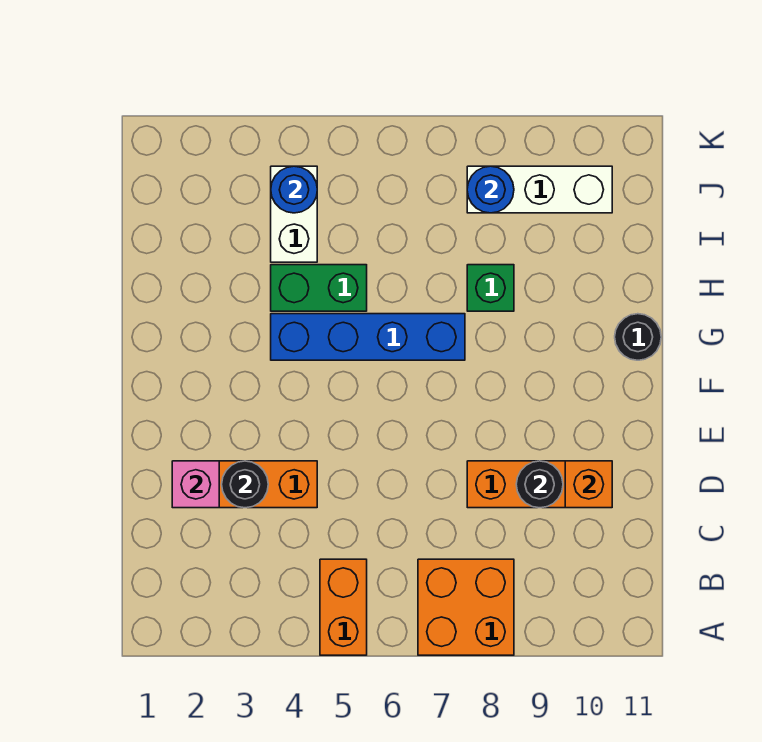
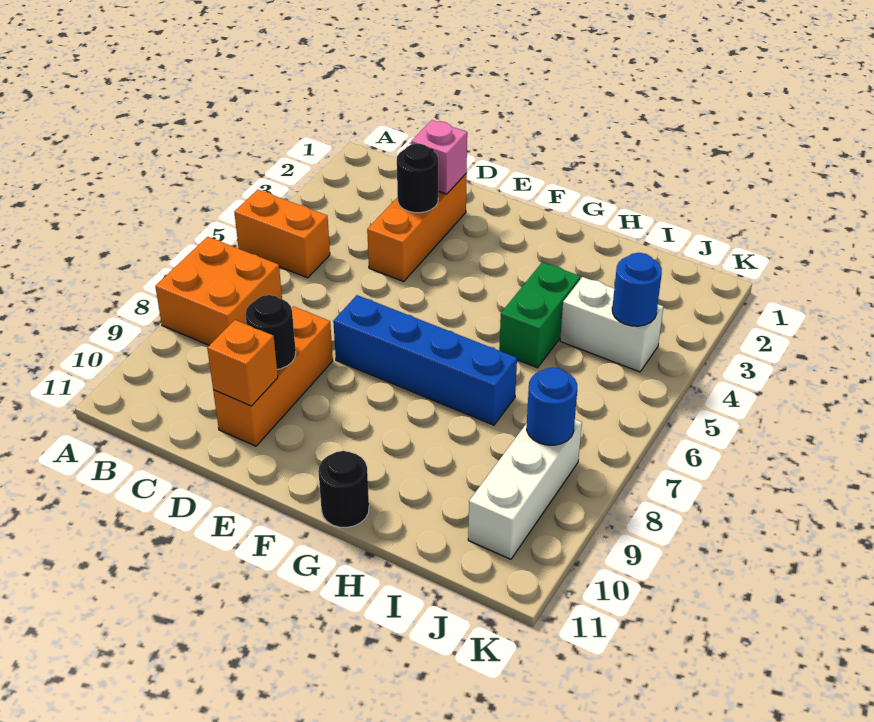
blue brick G4:G7 level 1 -> blue brick E7:H7 level 1
green brick H8 level 1 -> none

